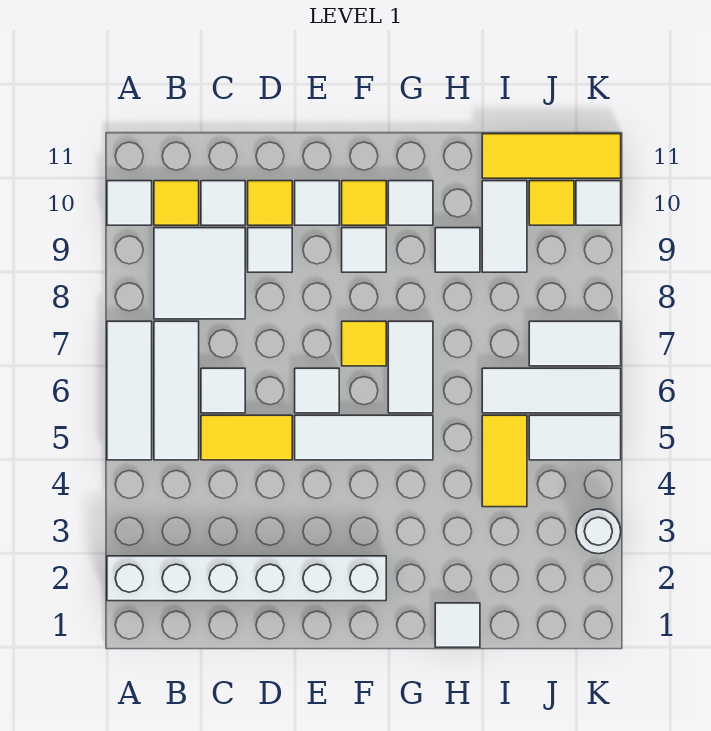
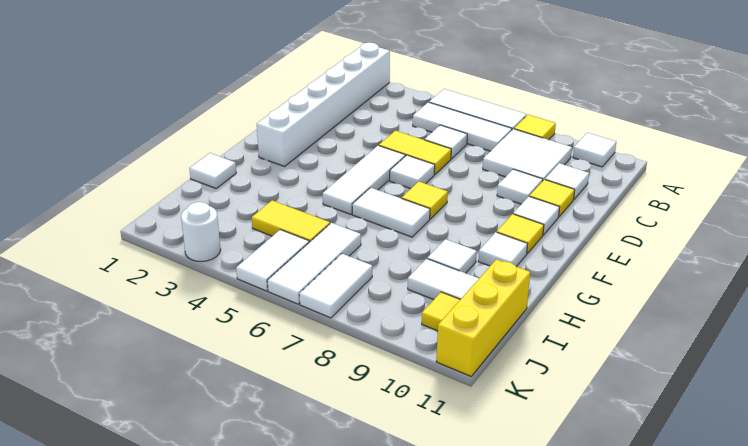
yellow tile B10 level 1 -> yellow tile A8 level 1
yellow tile C5:D5 level 1 -> yellow tile D5:D6 level 1
white tile F9 level 1 -> none
yellow tile I11:K11 level 1 -> yellow brick I11:K11 level 1
white tile K10 level 1 -> none

